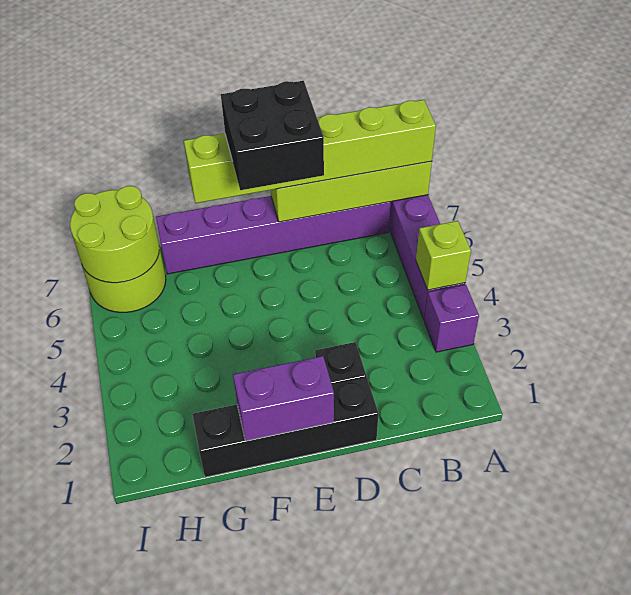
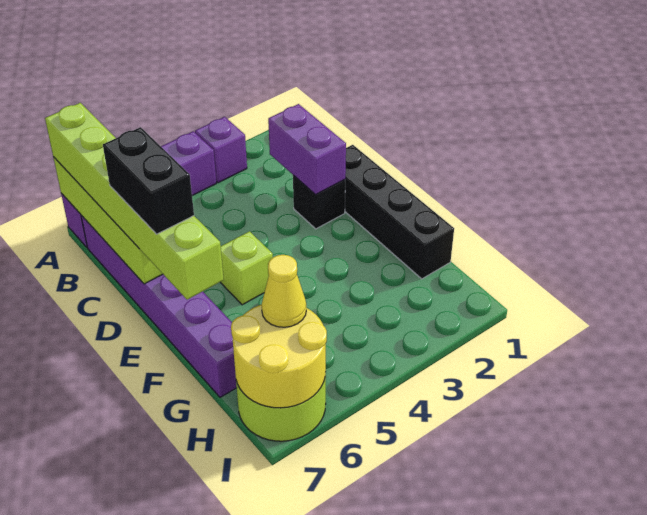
lime brick A4 level 2 -> lime brick E5 level 1
black brick D6:E7 level 4 -> black brick D7:E7 level 4
purple brick E1:F1 level 2 -> purple brick C2:D2 level 2
lime round brick H6:I7 level 2 -> yellow round brick H6:I7 level 2
none -> yellow cone H6 level 3

